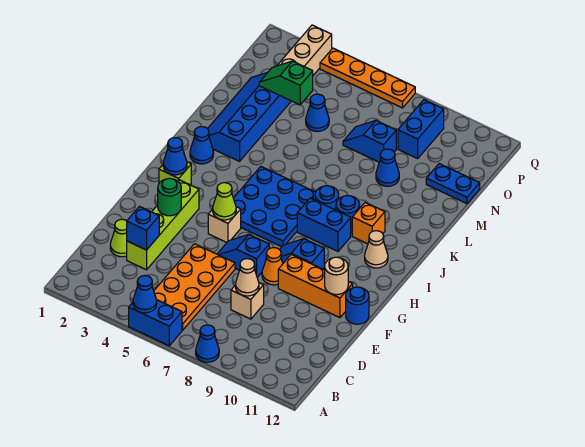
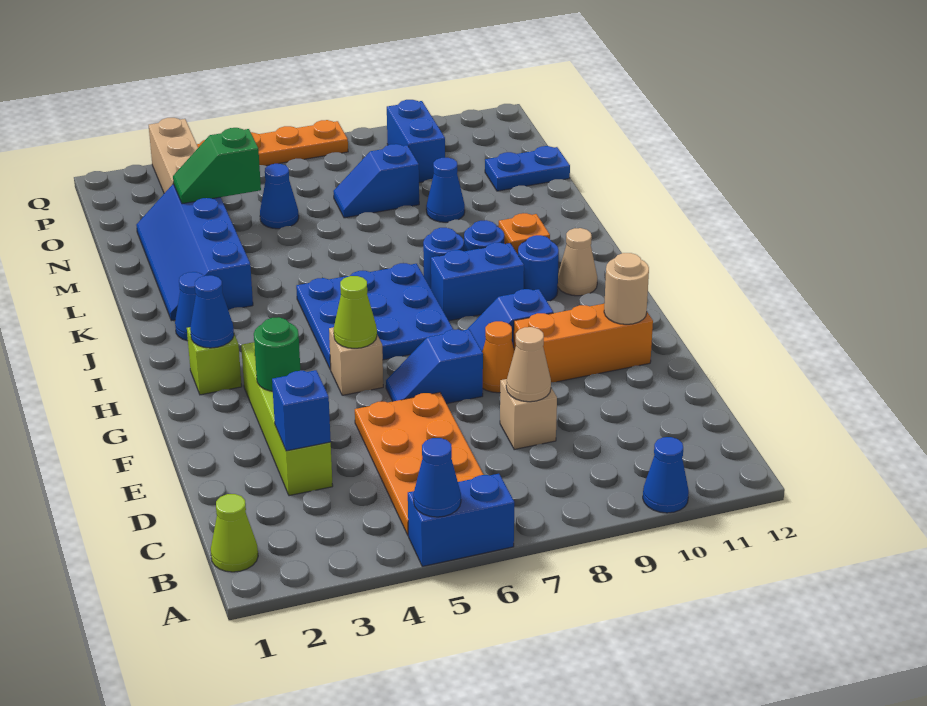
blue cone A8 level 1 -> blue cone A10 level 1
lime cone D2 level 1 -> lime cone B1 level 1
blue round brick F12 level 1 -> blue round brick I10 level 1

